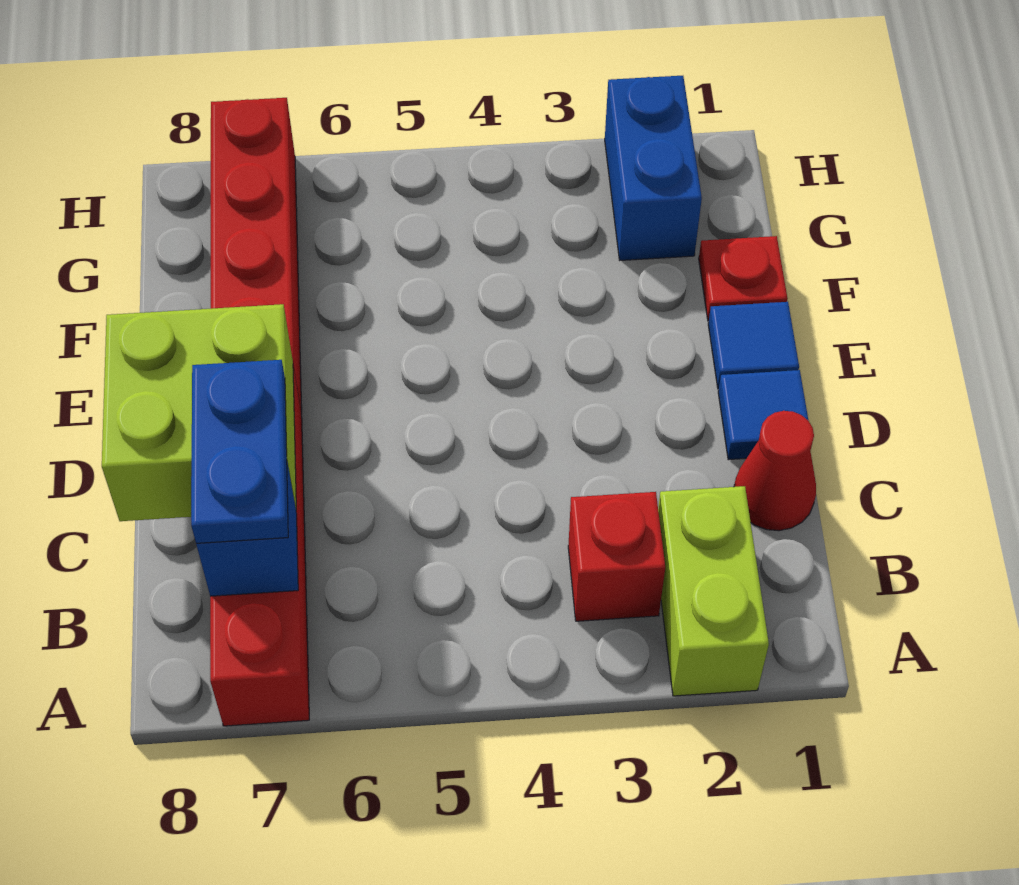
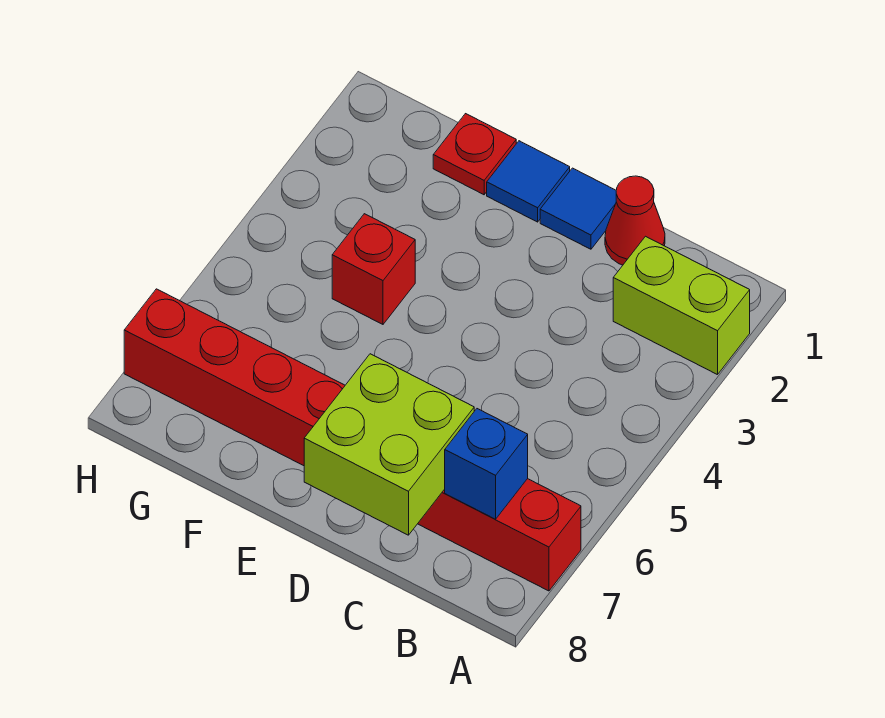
red brick B3 level 1 -> red brick F4 level 1
blue plate B7:C7 level 3 -> none
blue brick G2:H2 level 1 -> none

